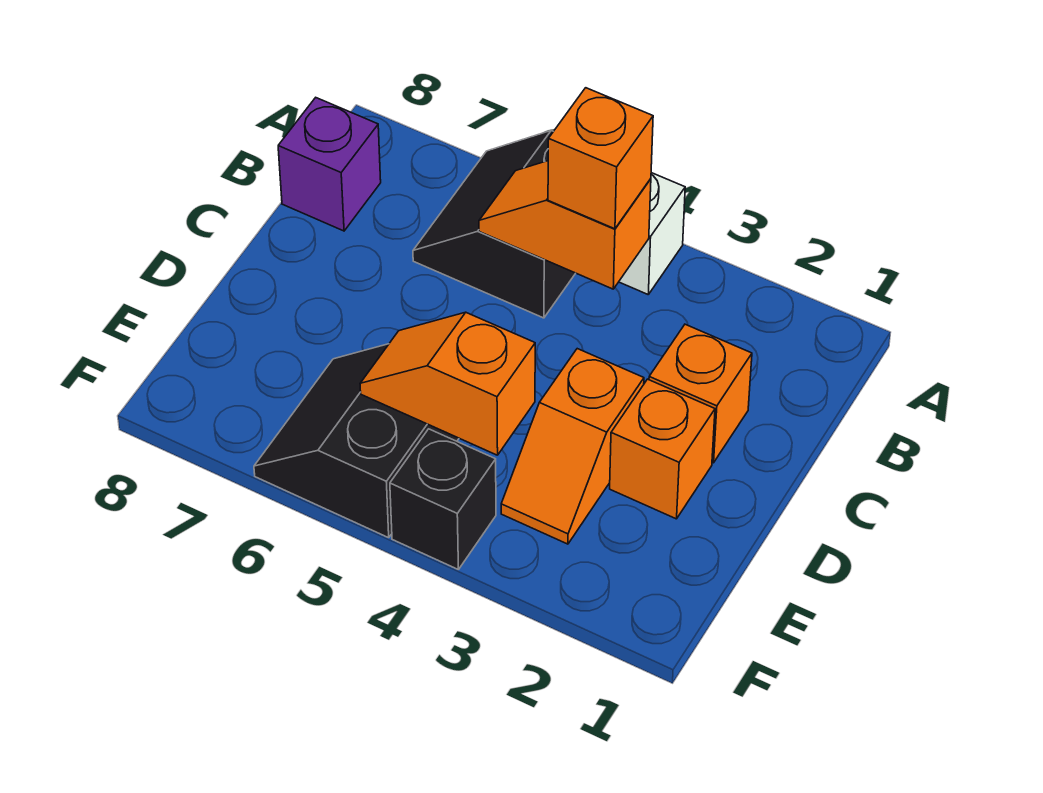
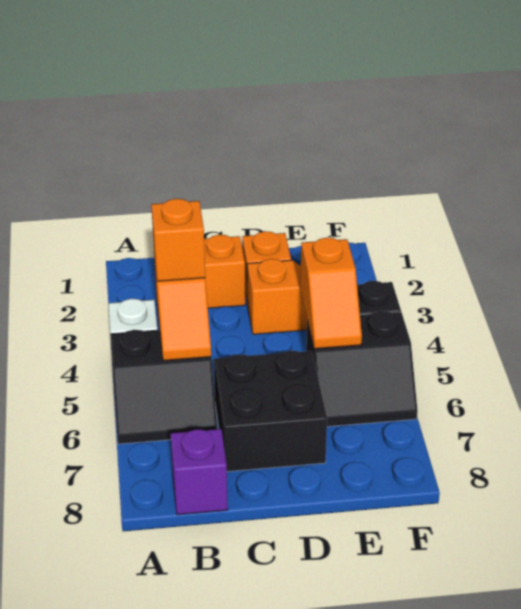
none -> black brick C6:D7 level 1

